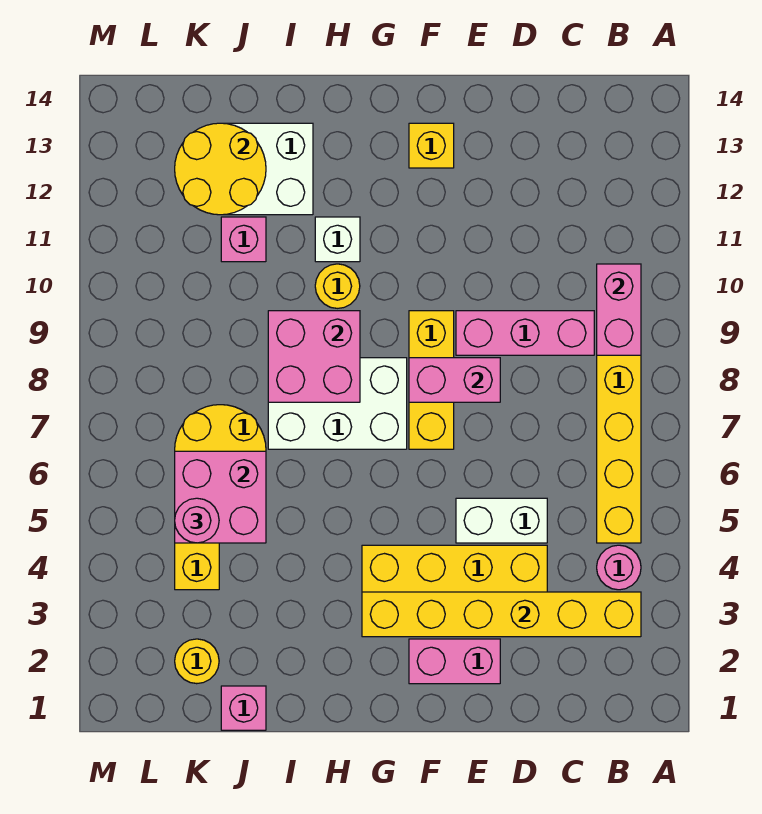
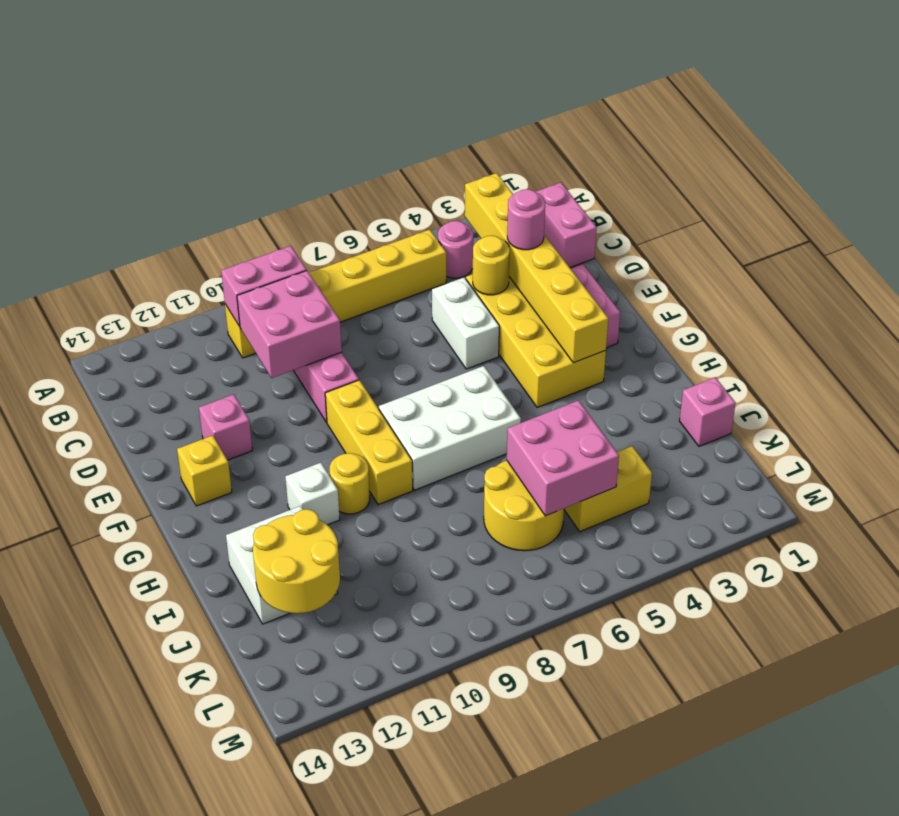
pink brick E8:F8 level 2 -> pink brick B1:C1 level 1
yellow brick F7:F9 level 1 -> yellow brick F9:H9 level 1
white brick G7:I8 level 1 -> white brick G6:H8 level 1
pink brick H8:I9 level 2 -> pink brick C9:D10 level 2
pink brick J11 level 1 -> pink brick E12 level 1
yellow round brick K2 level 1 -> yellow round brick D4 level 2
pink round brick K5 level 3 -> pink round brick D3 level 3

